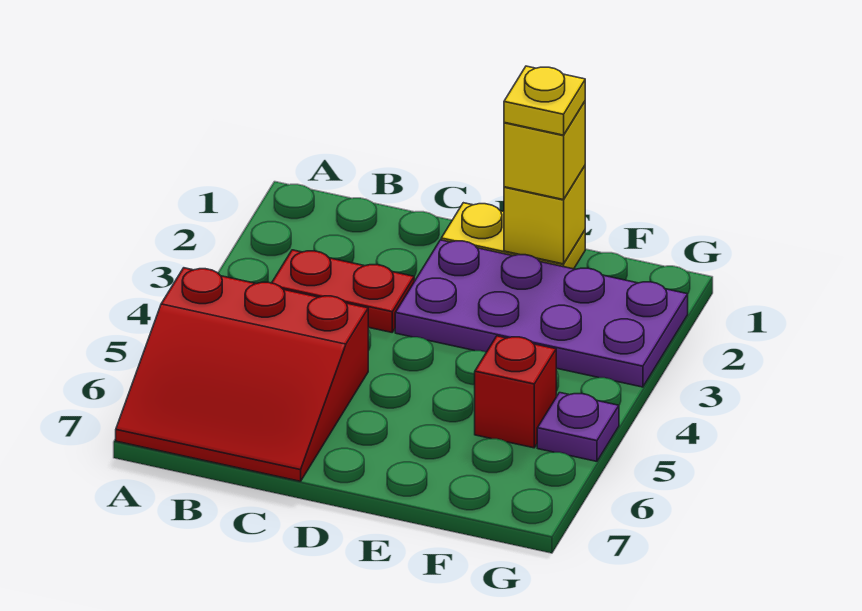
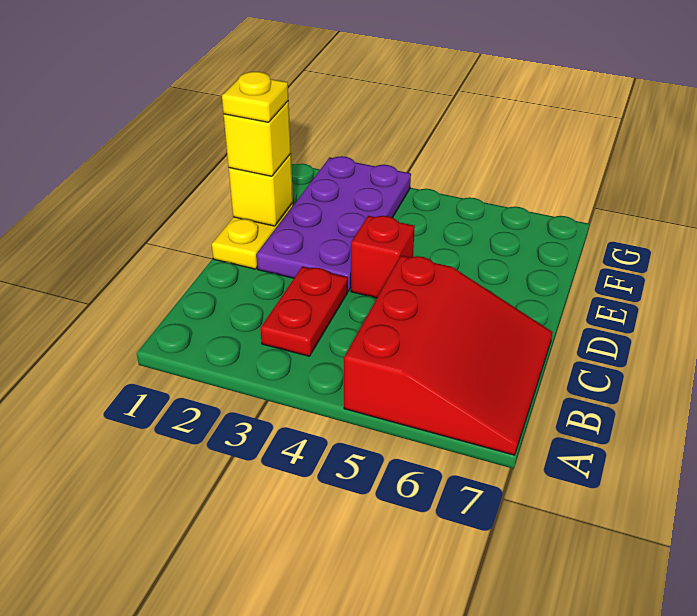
red brick F5 level 1 -> red brick D4 level 1
purple plate G5 level 1 -> none

